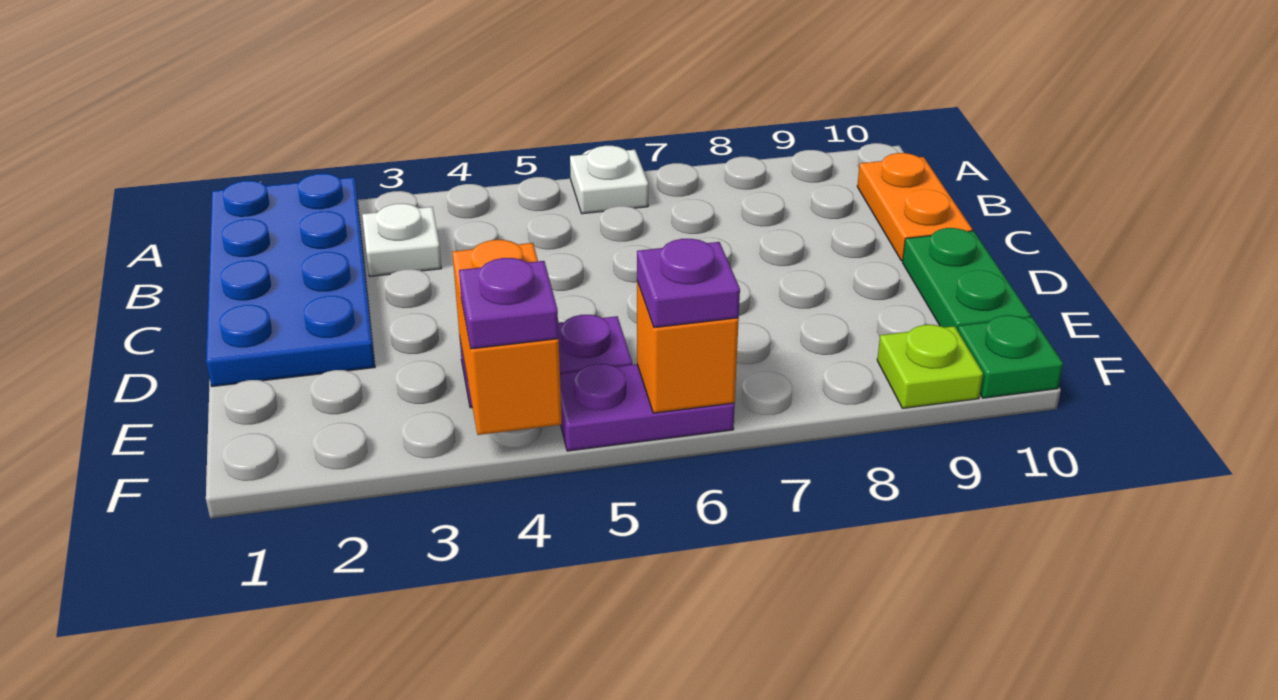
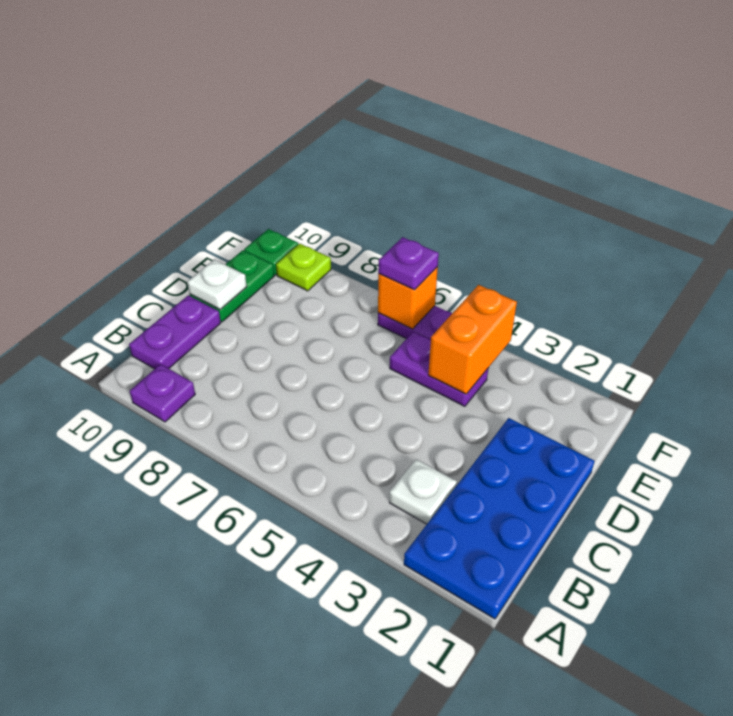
white plate A6 level 1 -> white plate D10 level 2
orange plate B10:C10 level 1 -> purple plate B10:C10 level 1
purple plate F4 level 3 -> purple plate A9 level 1

